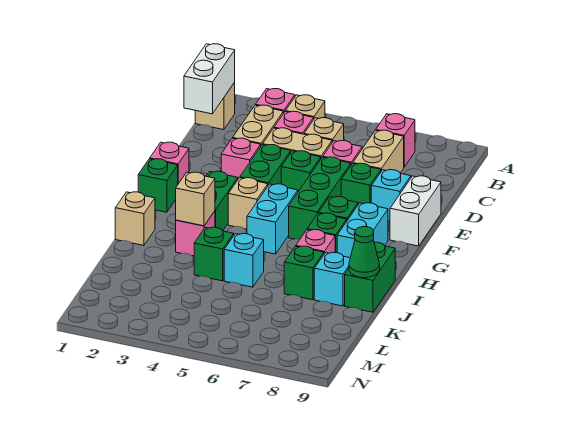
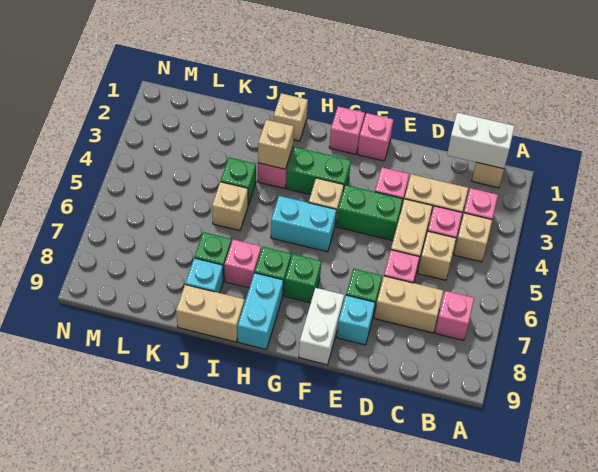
green brick E5 level 1 -> none
green brick E6:G6 level 1 -> none
white brick E9:F9 level 1 -> white brick F8:F9 level 1
green brick G1 level 1 -> pink brick G1 level 1
cyan brick G8:H8 level 1 -> cyan brick H8:H9 level 1
green brick I9:J9 level 1 -> tan brick I9:J9 level 1
cyan brick J5 level 1 -> tan brick J5 level 1
green cone J9 level 2 -> none

